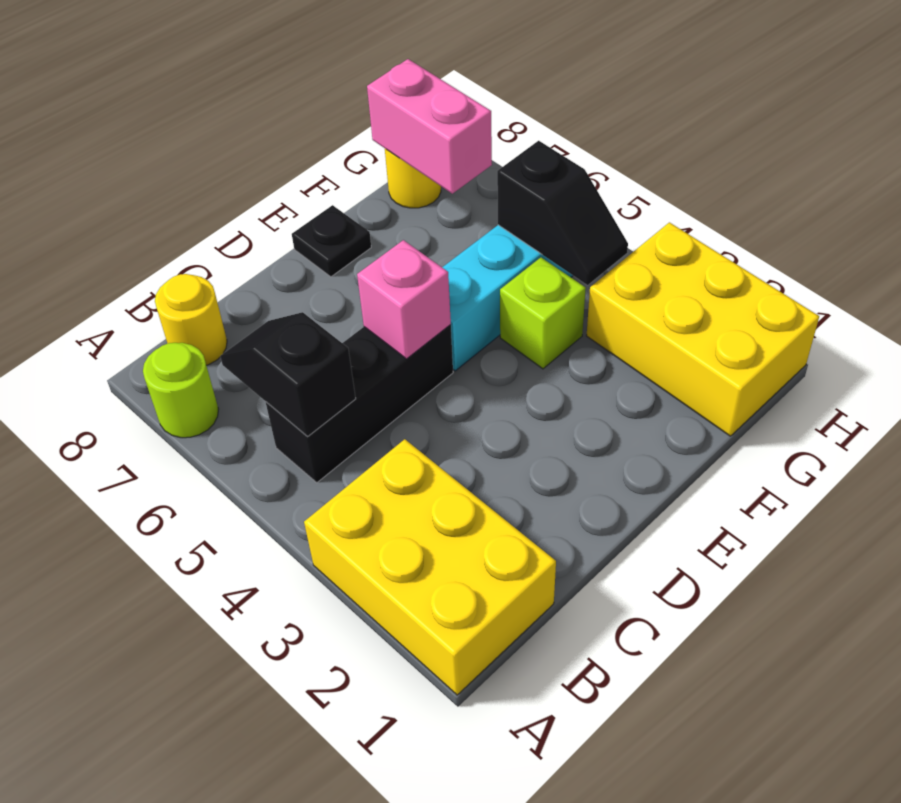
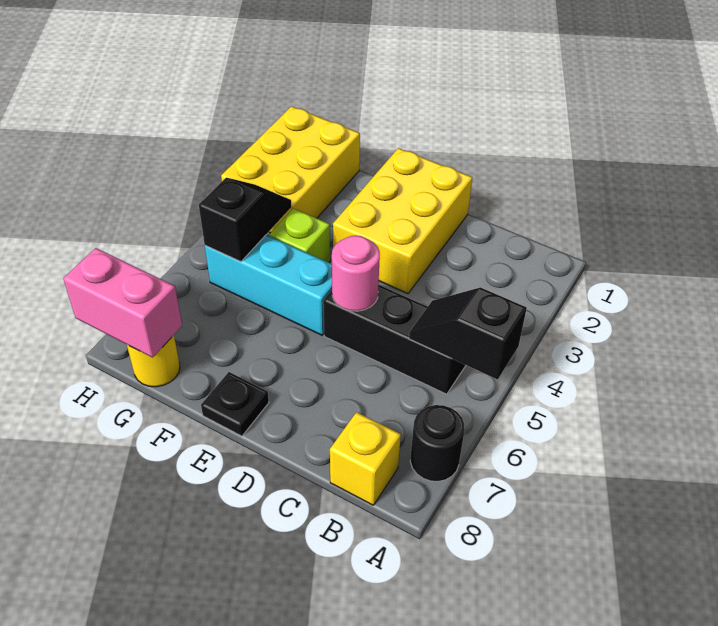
yellow brick A1:B3 level 1 -> yellow brick D1:E3 level 1
lime round brick A7 level 1 -> black round brick A7 level 1
black slope B5:B6 level 2 top 5 -> black slope A5:B5 level 2 top A
yellow round brick B8 level 1 -> yellow brick B8 level 1
pink brick D5 level 2 -> pink round brick D5 level 2
pink brick G7:G8 level 2 -> pink brick G8:H8 level 2

